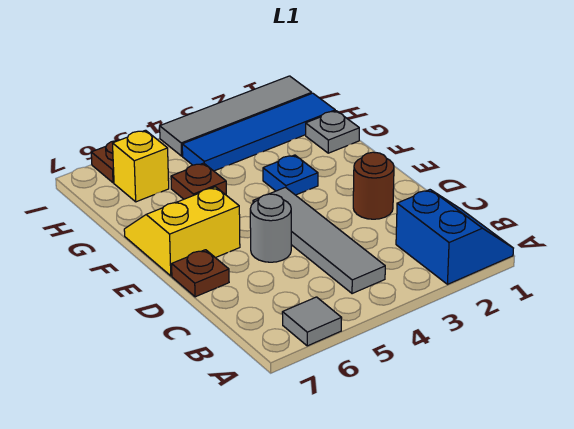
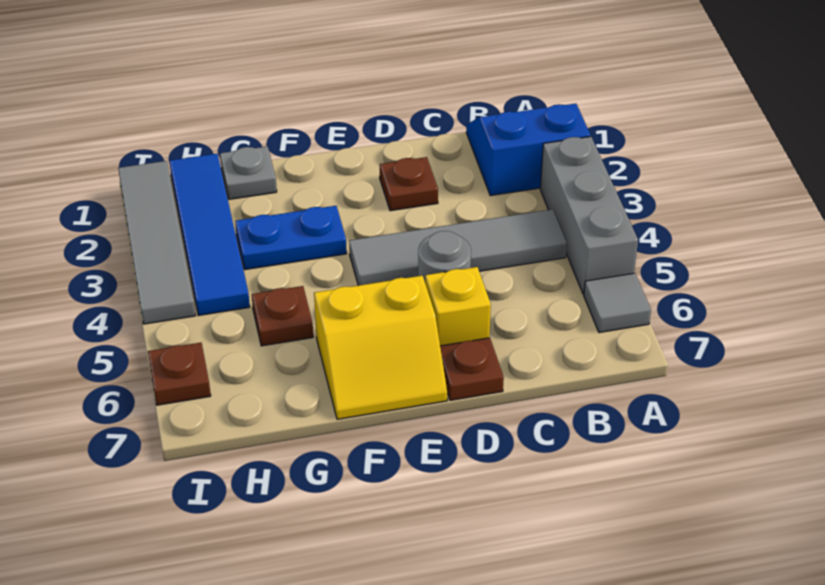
none -> grey brick A3:A5 level 1
brown round brick D2 level 1 -> brown plate D2 level 1
yellow slope E6:F7 level 1 top E -> yellow slope E6:F7 level 1 top 6
blue plate F3 level 1 -> blue plate F3:G3 level 1
yellow brick H6 level 1 -> yellow brick D6 level 1

